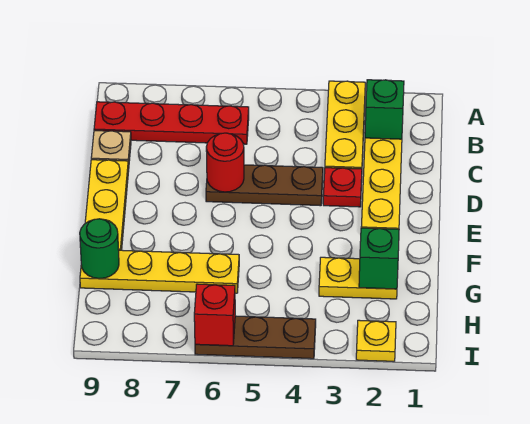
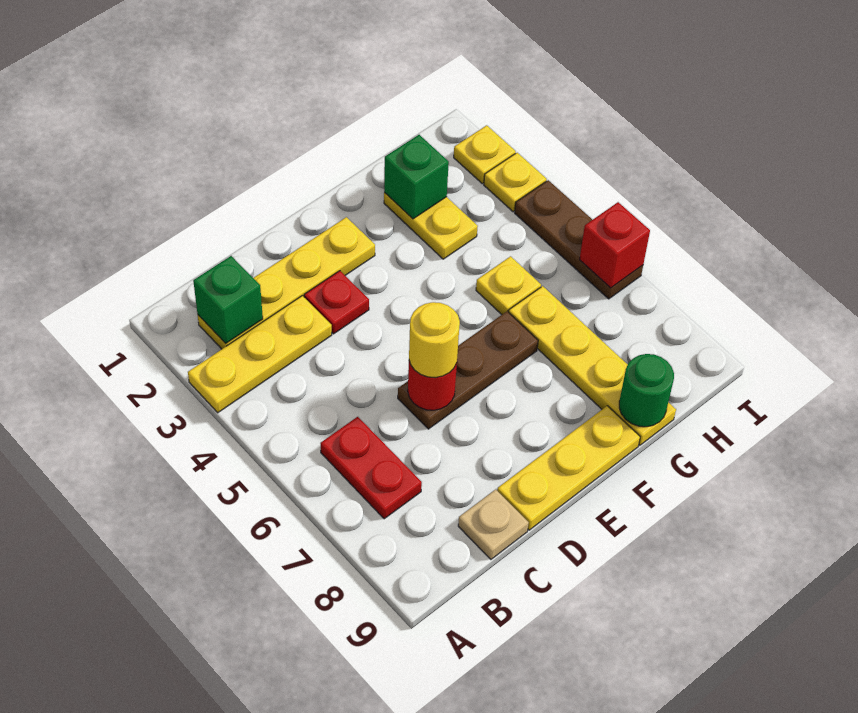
red plate B6:B9 level 1 -> red plate B6:B7 level 1
brown plate D4:D6 level 1 -> brown plate D6:F6 level 1
none -> yellow round brick D6 level 3
none -> yellow plate G5 level 1
none -> yellow plate I3 level 1

